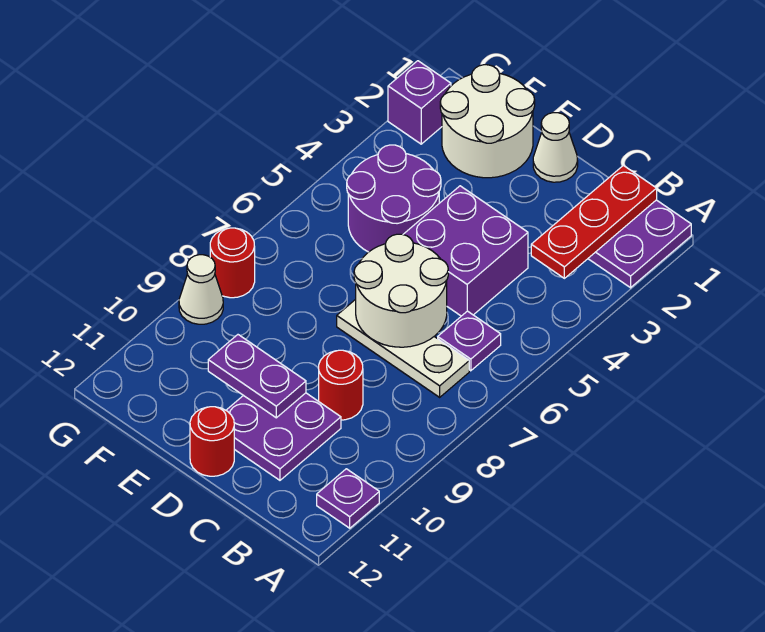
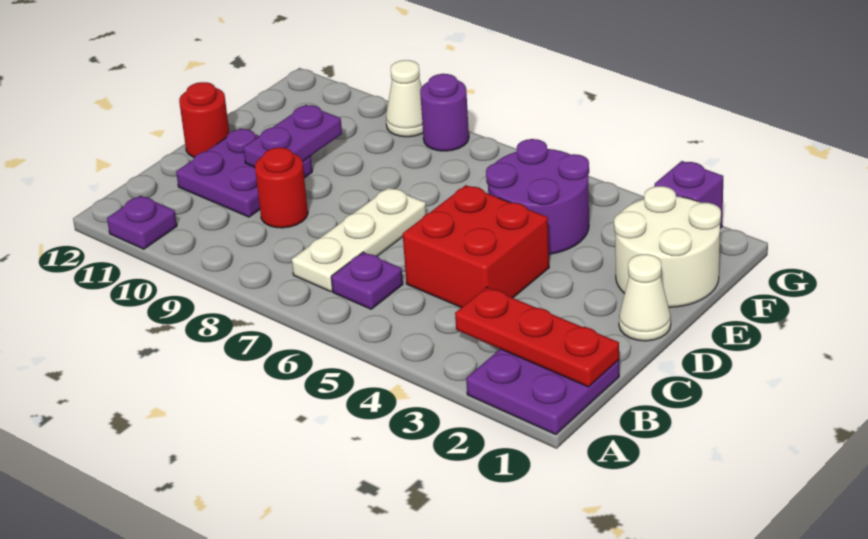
purple brick C4:D5 level 1 -> red brick C4:D5 level 1
white round brick C6:D7 level 2 -> none
red round brick G8 level 1 -> purple round brick G8 level 1

